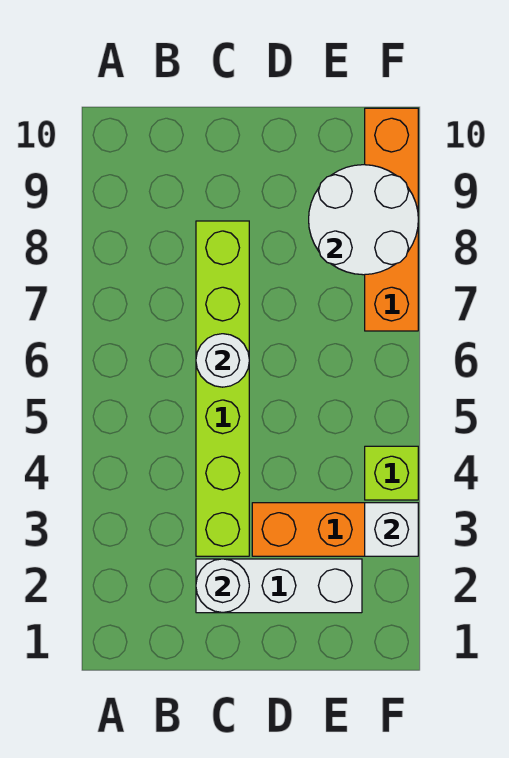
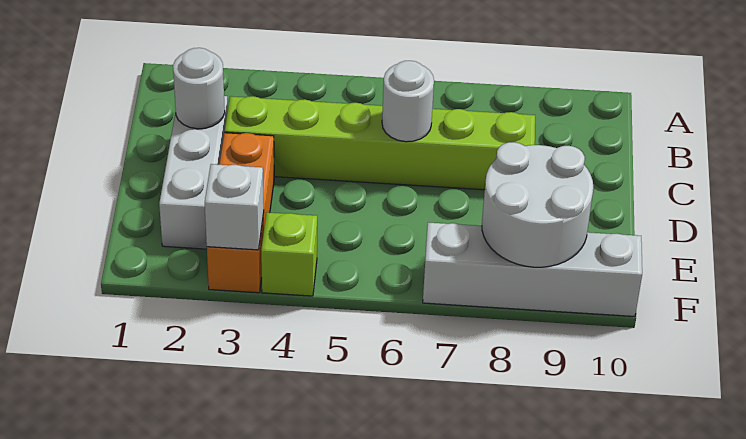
orange brick F7:F10 level 1 -> white brick F7:F10 level 1

